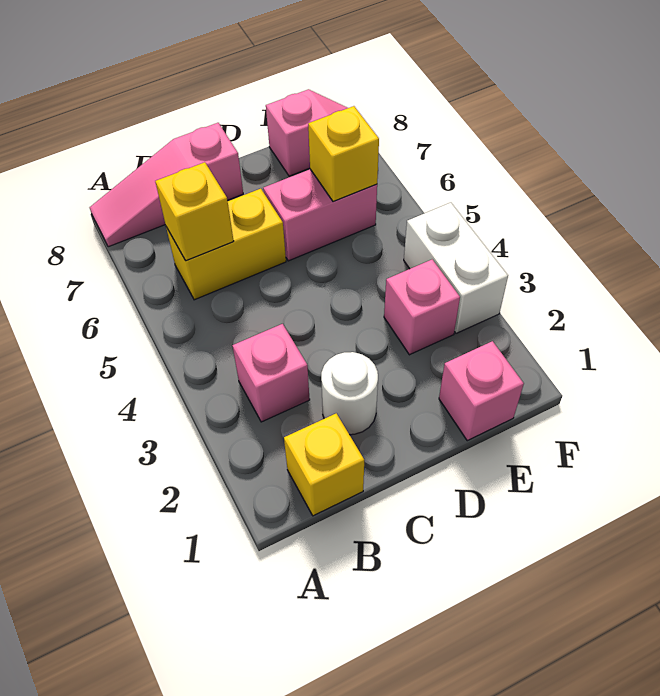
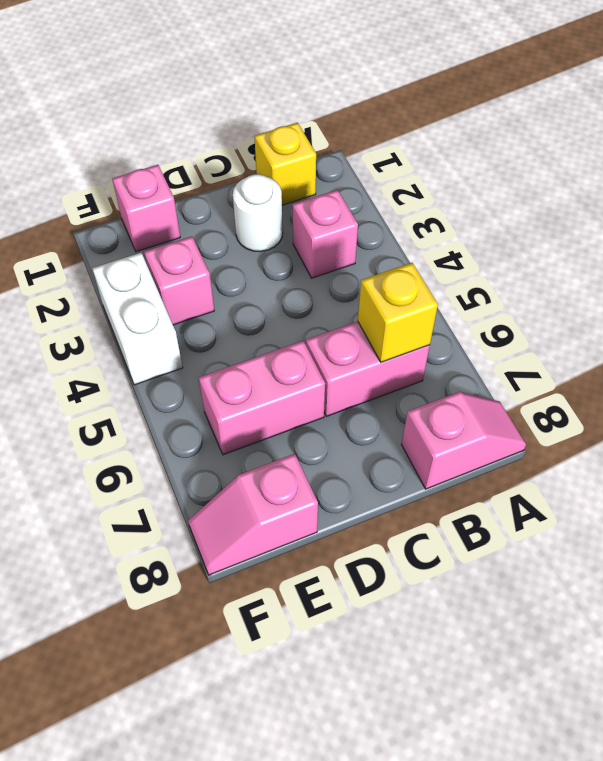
pink slope A8:C8 level 1 top C -> pink slope A8:B8 level 1 top B
yellow brick B6:C6 level 1 -> pink brick B6:C6 level 1
yellow brick E6 level 2 -> none

